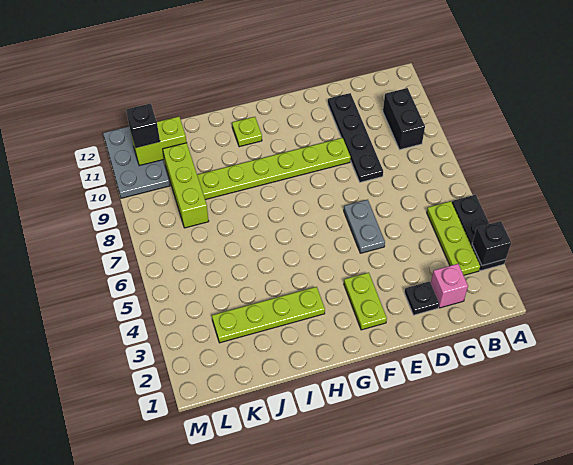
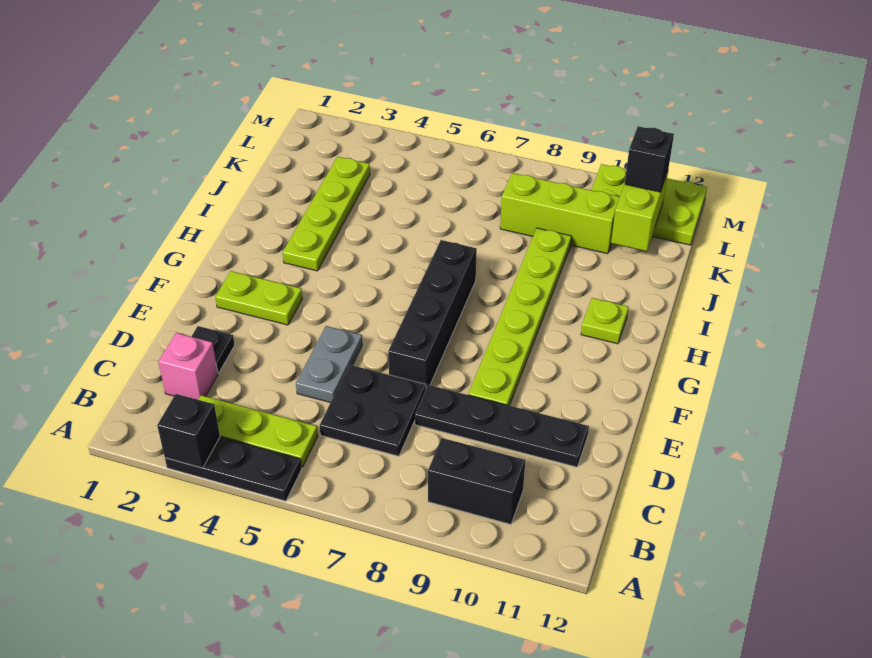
none -> black plate C6:D7 level 1
grey plate E5:E6 level 1 -> grey plate D5:E5 level 1
none -> black brick E7:H7 level 1
grey plate L10:M12 level 1 -> lime plate L10:M12 level 1

